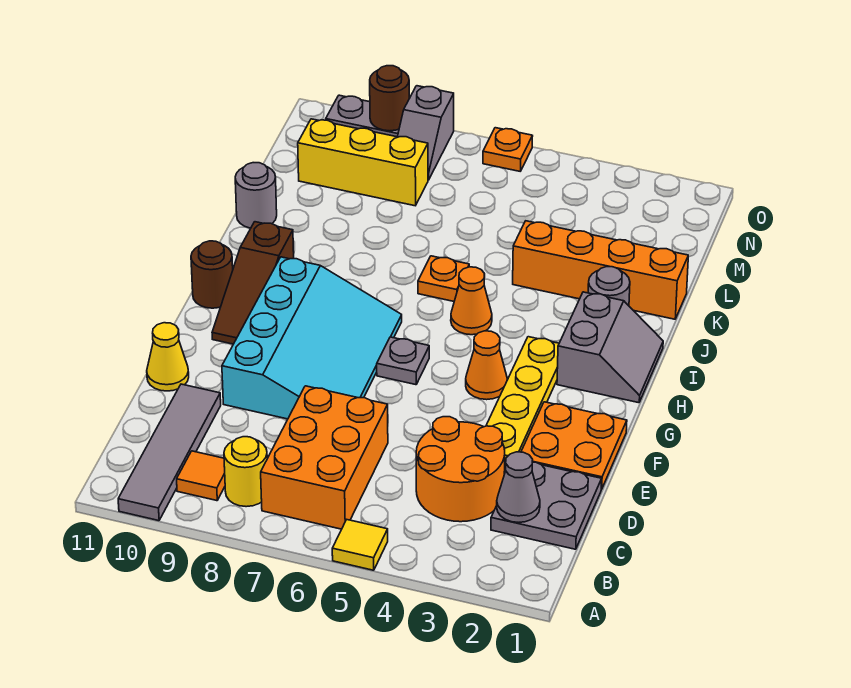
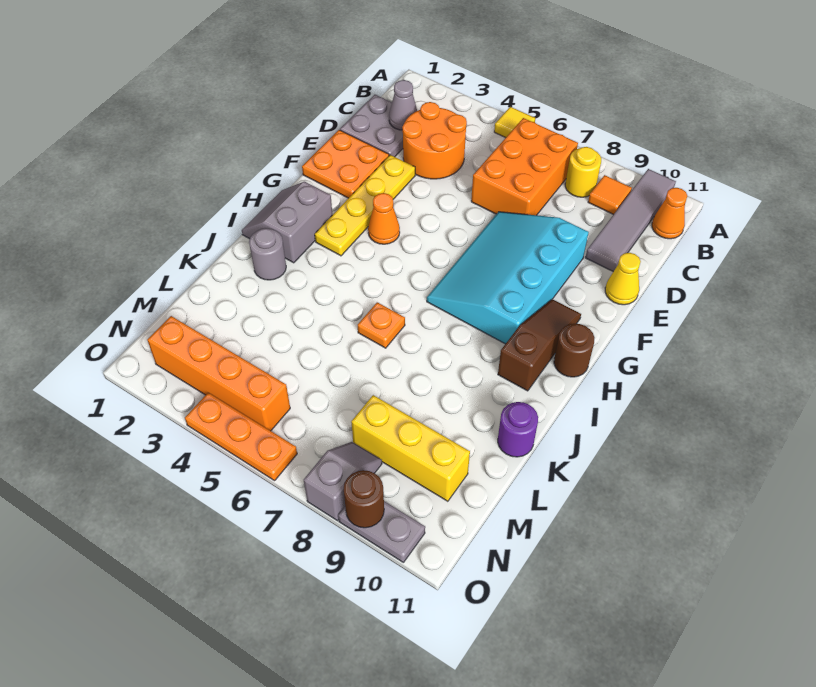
grey plate G6 level 1 -> none
orange cone I5 level 1 -> orange cone B11 level 1
orange brick K1:K4 level 1 -> orange brick N2:N5 level 1
grey round brick K11 level 1 -> purple round brick K11 level 1
orange plate O6 level 1 -> orange plate O4:O6 level 1

